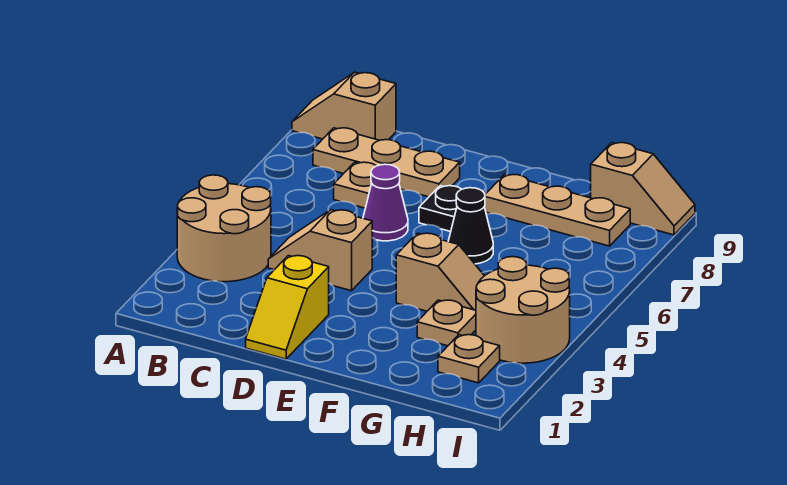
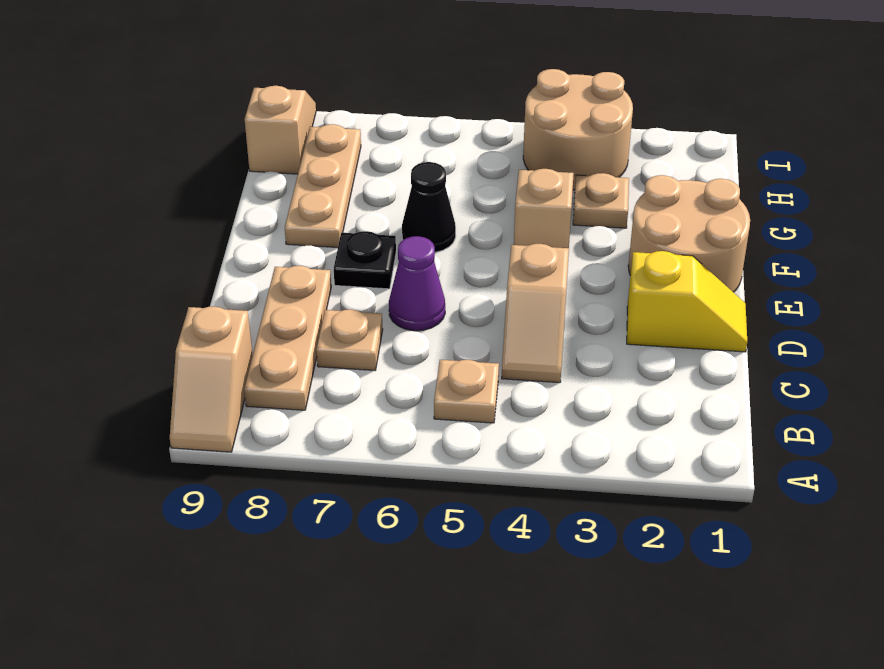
tan round brick A3:B4 level 1 -> tan round brick E1:F2 level 1
tan plate H2 level 1 -> tan plate B5 level 1

